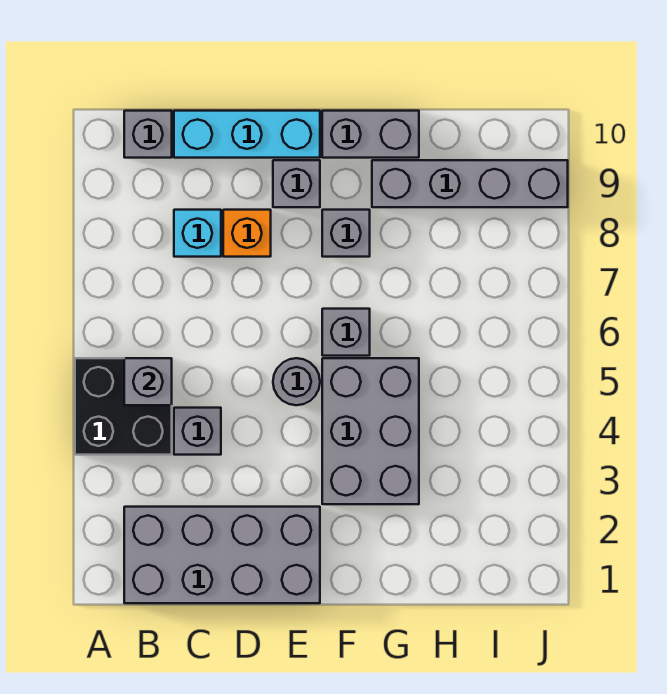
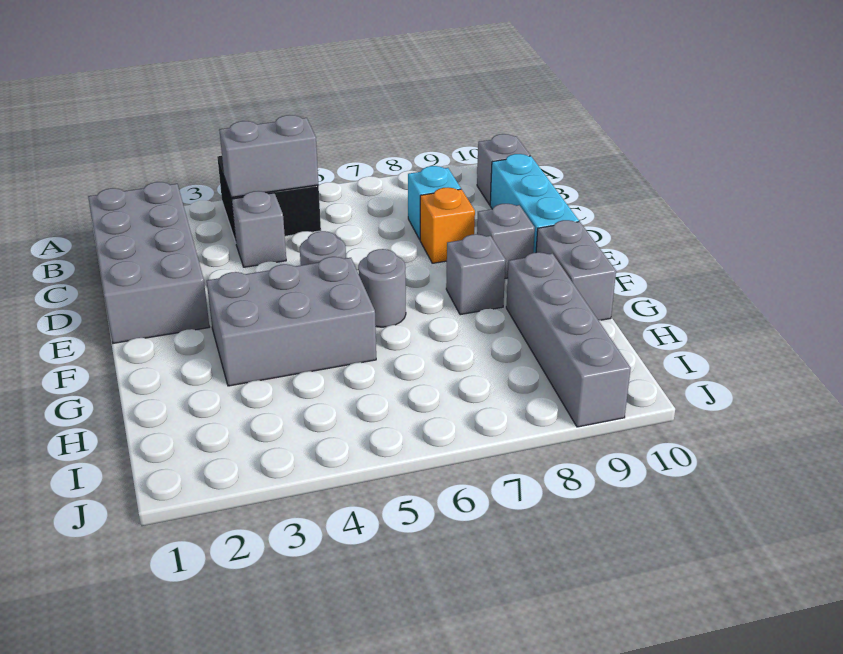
grey brick B5 level 2 -> grey brick B4:B5 level 2
grey brick F6 level 1 -> grey round brick F6 level 1

